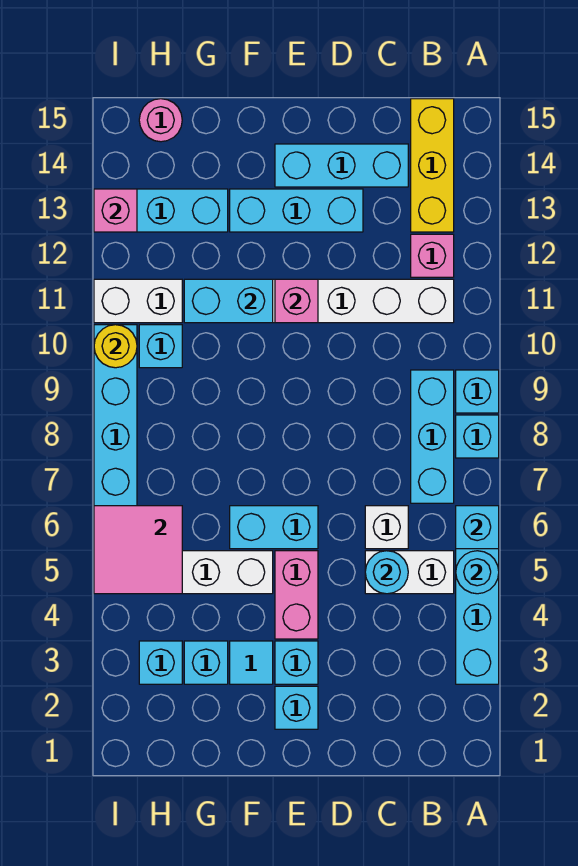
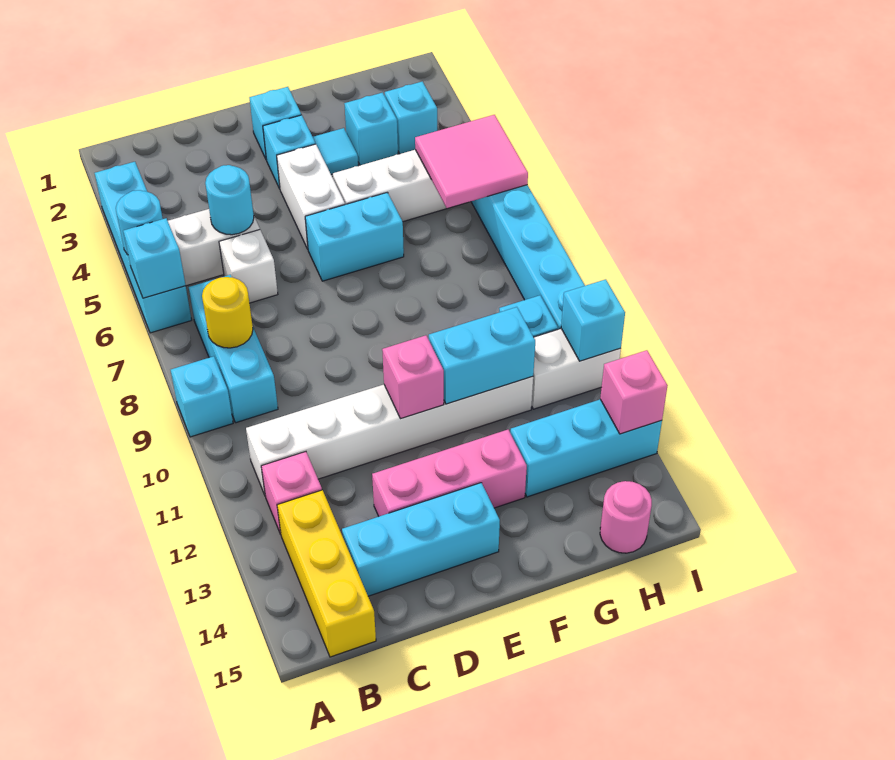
cyan brick A8 level 1 -> cyan brick I11 level 2
cyan brick D13:F13 level 1 -> pink brick D13:F13 level 1
pink brick E4:E5 level 1 -> white brick E4:E5 level 1
yellow round brick I10 level 2 -> yellow round brick B8 level 2

